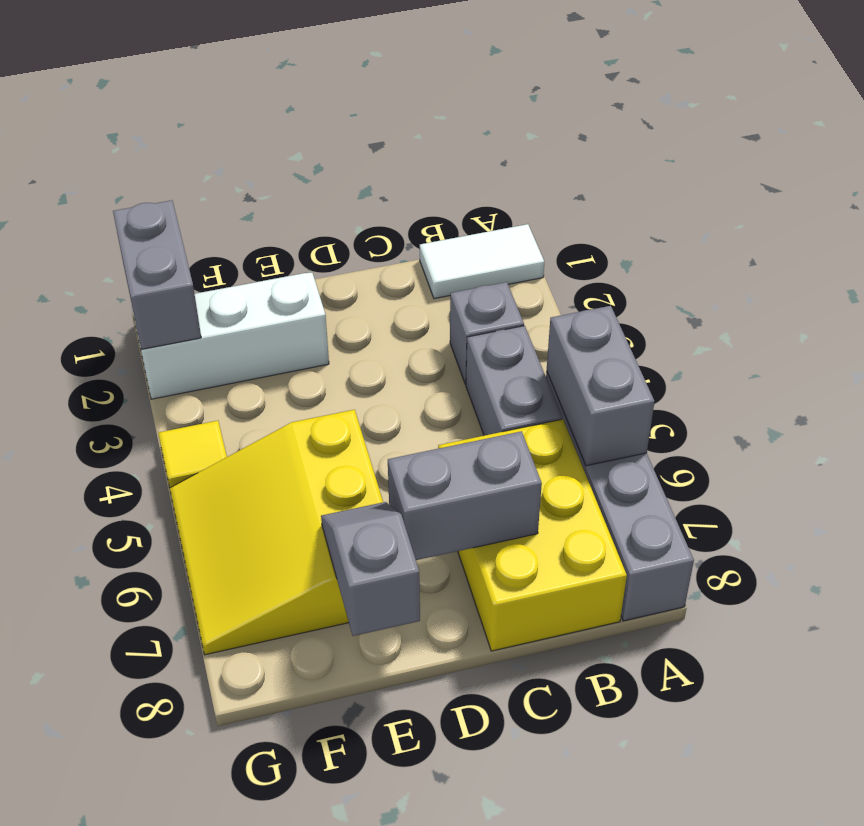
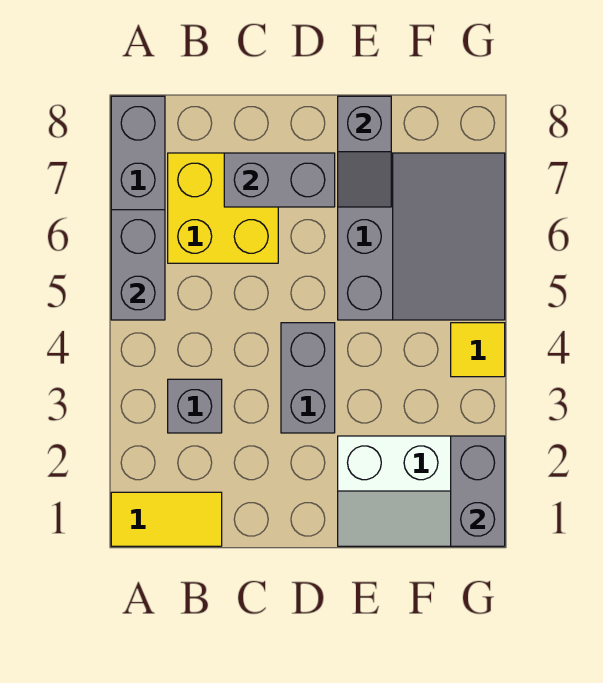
white tile A1:B1 level 1 -> yellow tile A1:B1 level 1
grey brick B4:B5 level 1 -> grey brick D3:D4 level 1
yellow brick B6:C8 level 1 -> yellow brick B6:C7 level 1
yellow slope E5:G7 level 1 top E -> grey slope E5:G7 level 1 top E

